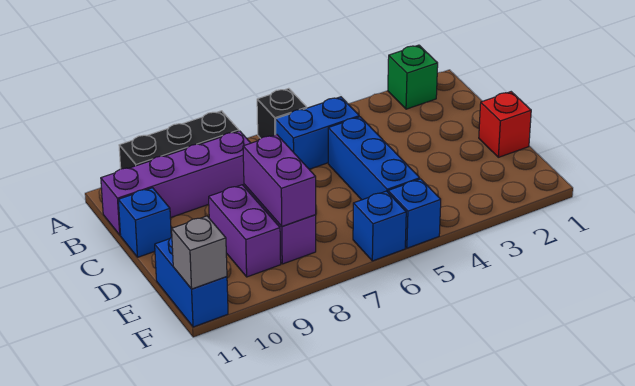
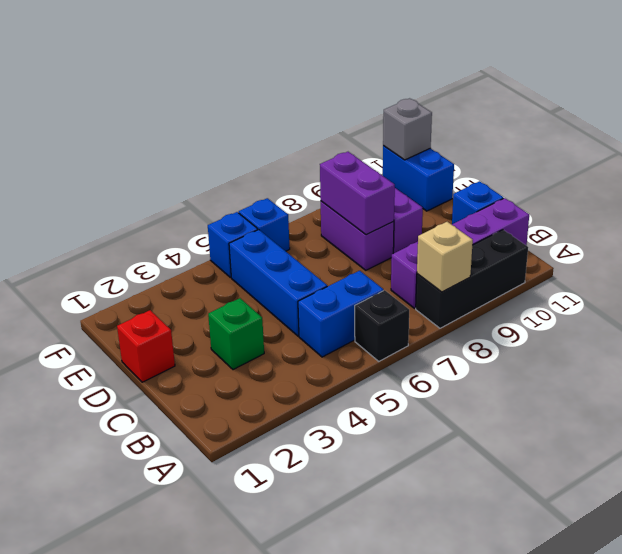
green brick A2 level 1 -> green brick C3 level 1
none -> tan brick A8 level 2

